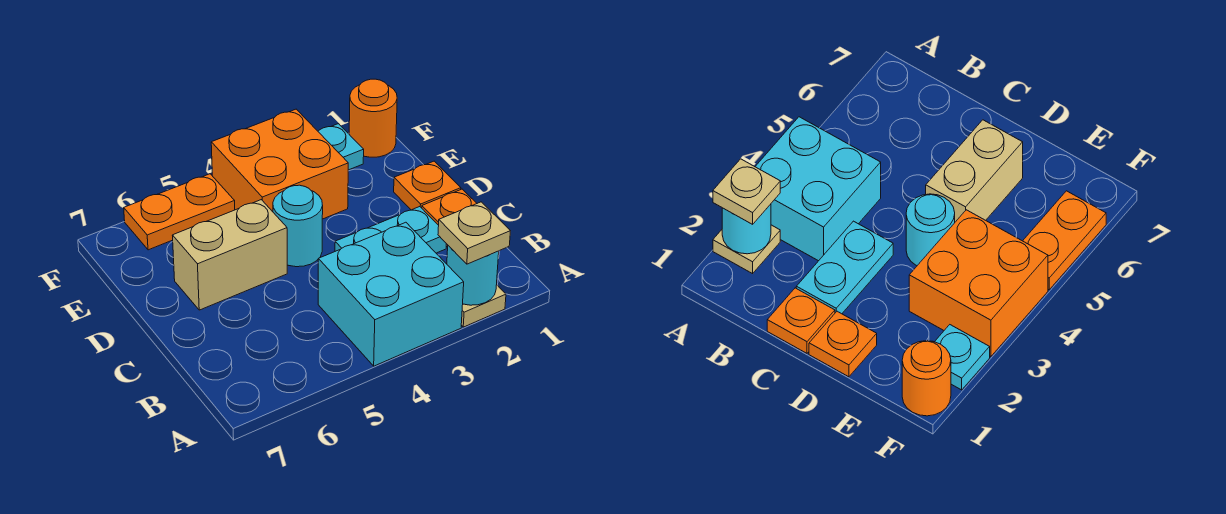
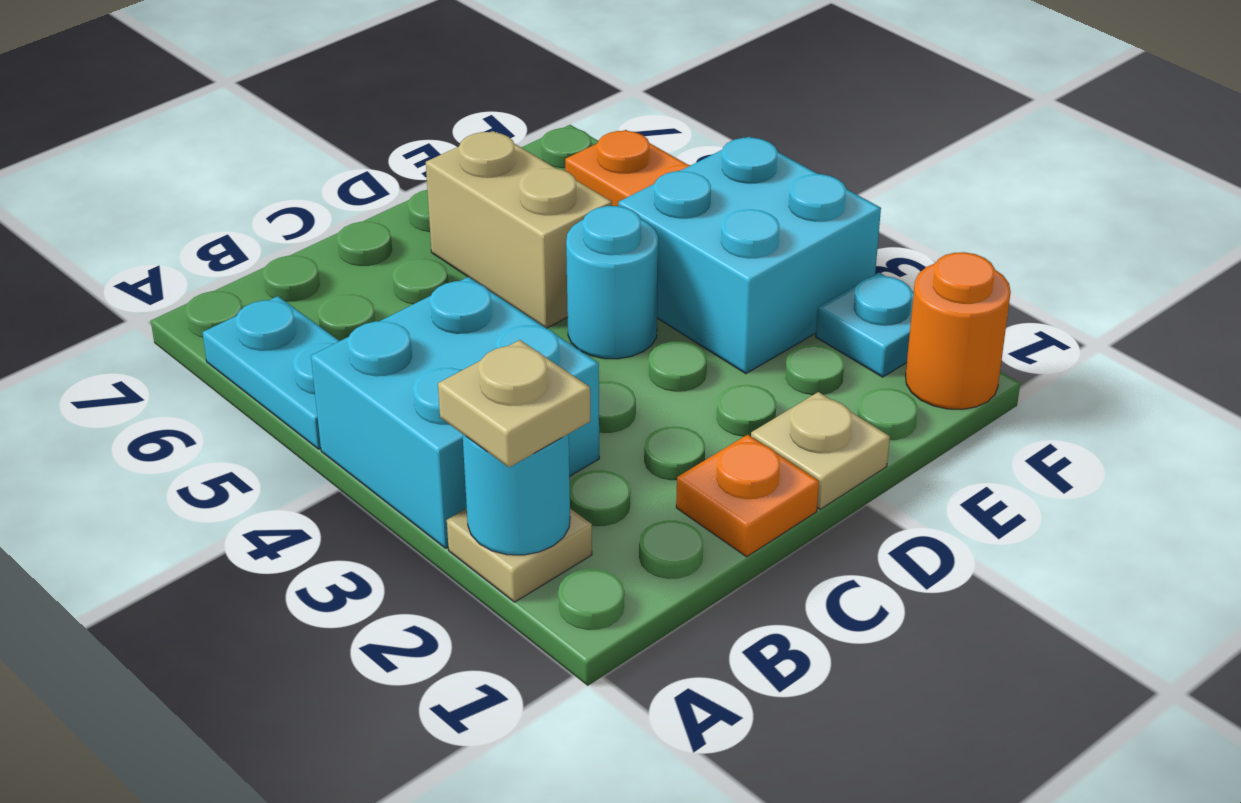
cyan plate C2:C3 level 1 -> cyan plate A5:A6 level 1
orange plate D1 level 1 -> tan plate D1 level 1
orange brick E3:F4 level 1 -> cyan brick E3:F4 level 1

